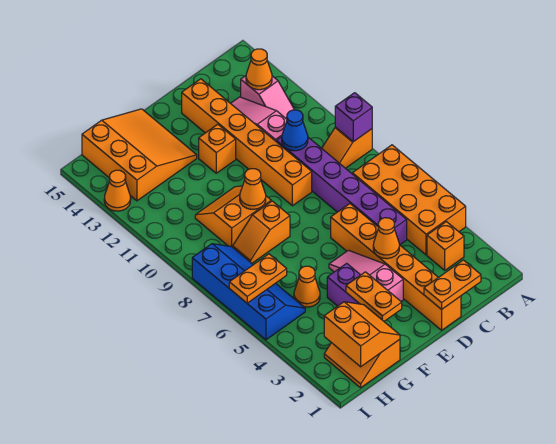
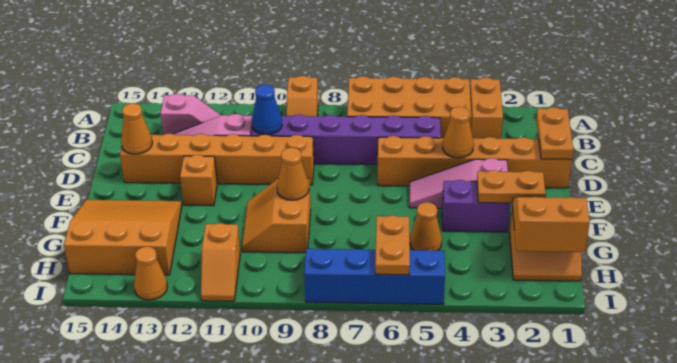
purple brick A9 level 2 -> none
orange brick B3 level 1 -> orange brick A3:B3 level 1
orange cone B13 level 2 -> orange cone D14 level 2
orange slope F8:G8 level 1 top F -> orange slope H11:I11 level 1 top H

